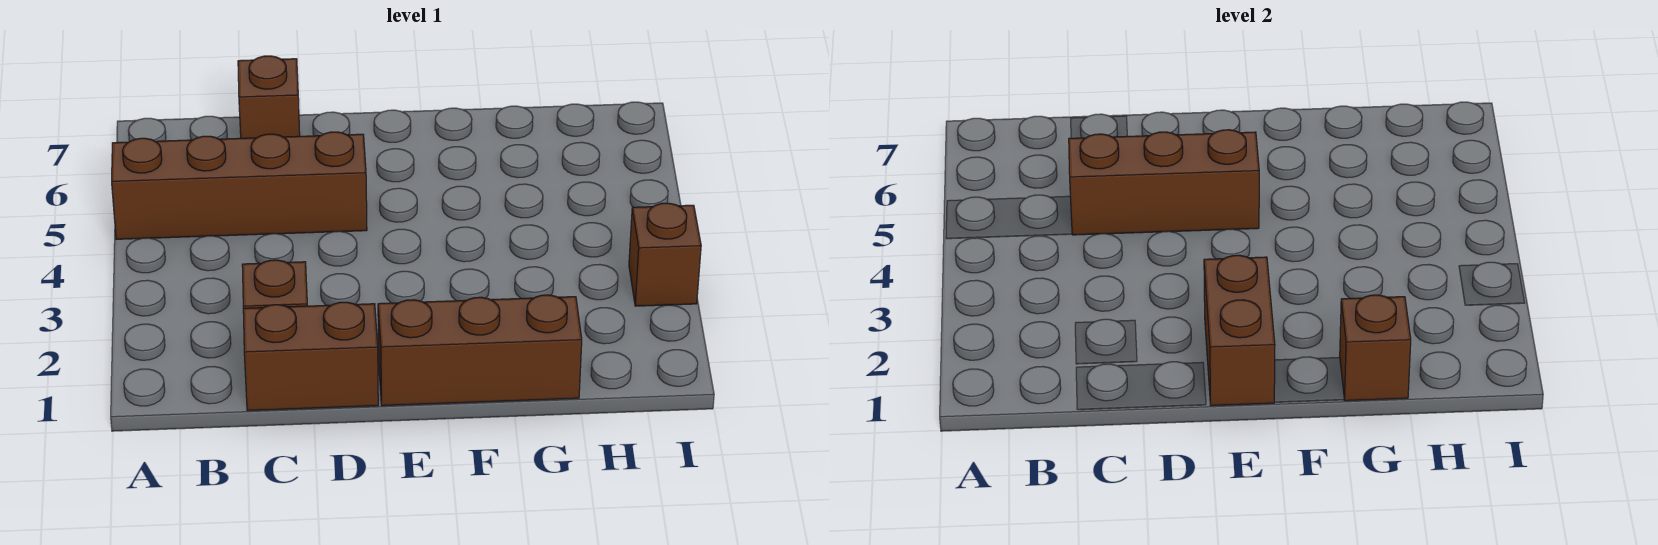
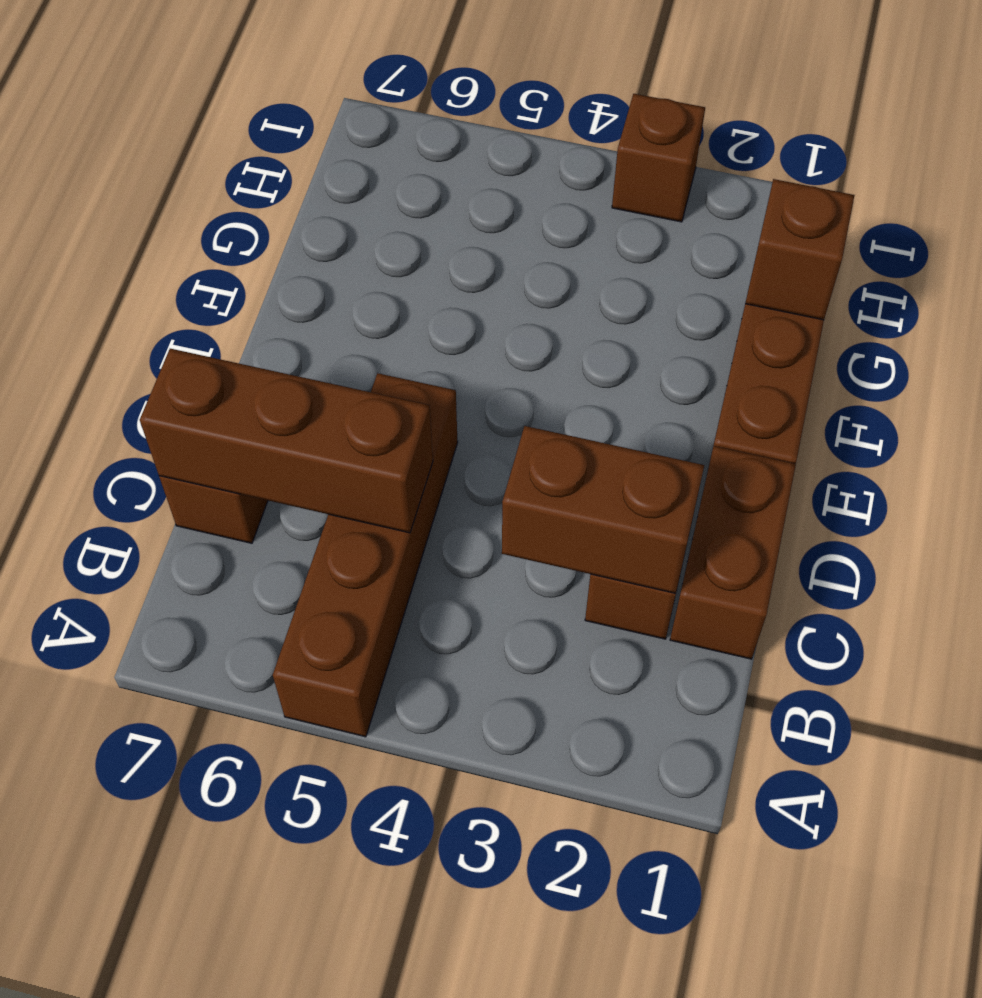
brown brick C5:E5 level 2 -> brown brick C5:C7 level 2
brown brick E1:E2 level 2 -> brown brick C2:C3 level 2

